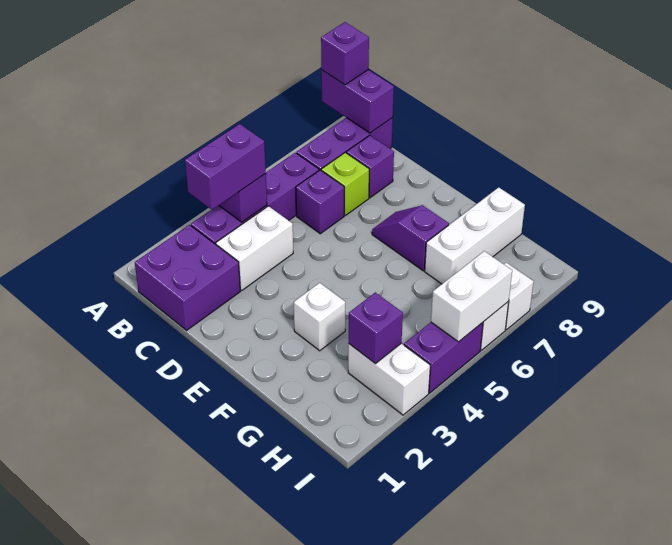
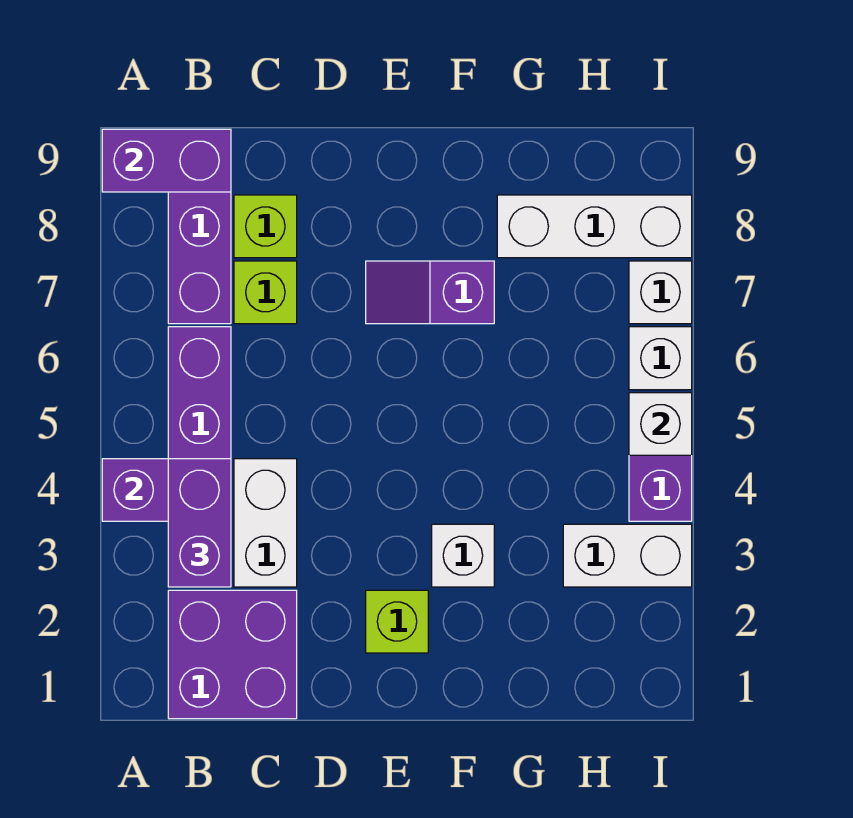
purple brick A9 level 3 -> none
purple brick C6 level 1 -> none
purple brick C8 level 1 -> lime brick C8 level 1
none -> lime brick E2 level 1
white brick G7:G9 level 1 -> white brick G8:I8 level 1
purple brick H3 level 2 -> none
white brick I5:I6 level 2 -> white brick I5 level 2

